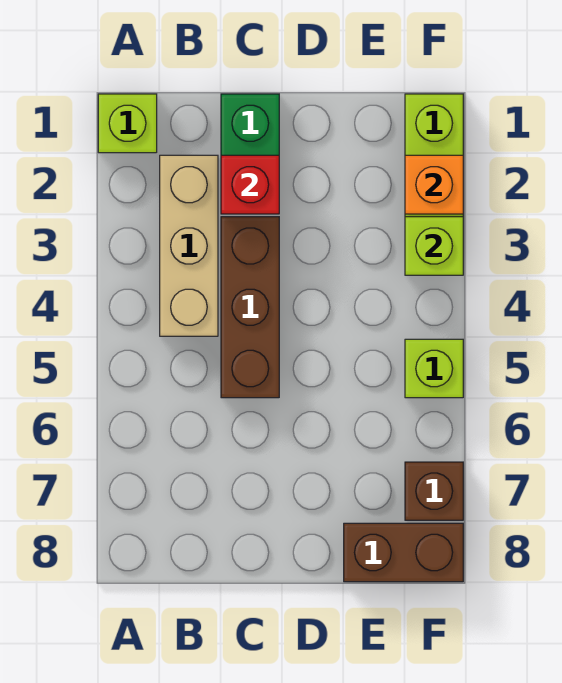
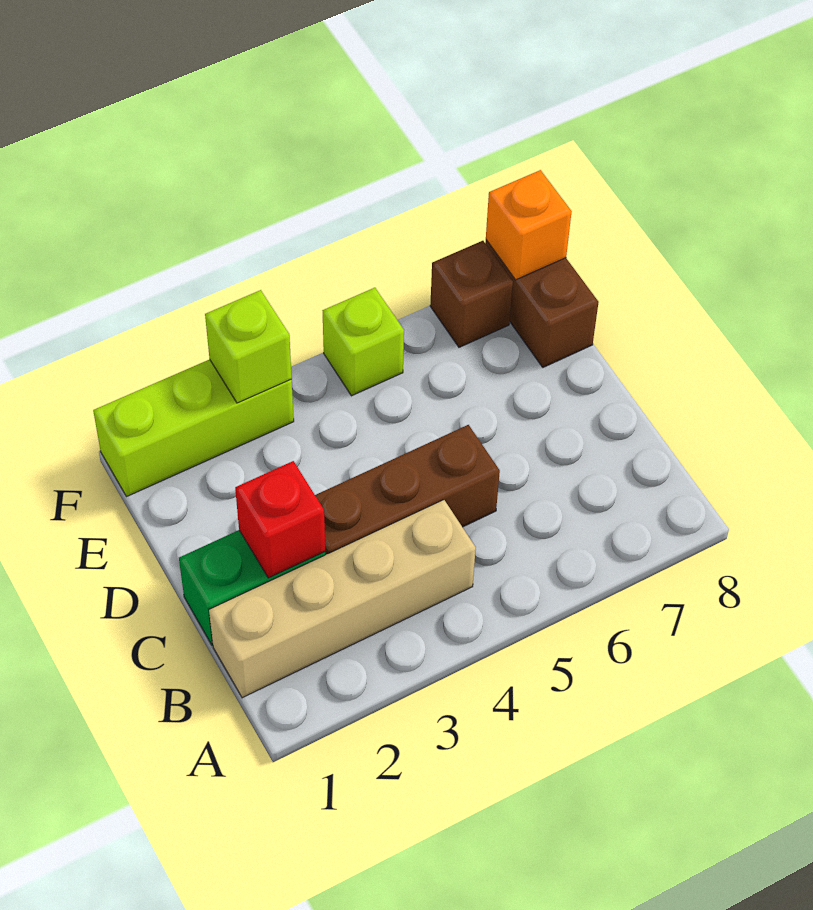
lime brick A1 level 1 -> none
tan brick B2:B4 level 1 -> tan brick B1:B4 level 1
orange brick F2 level 2 -> orange brick F8 level 2

